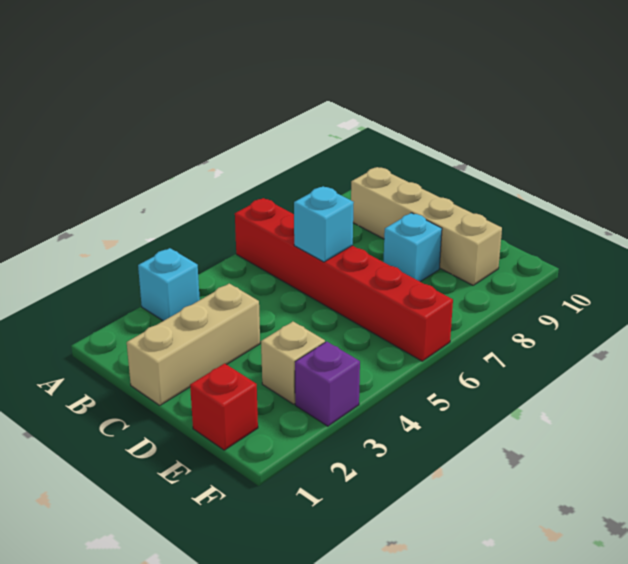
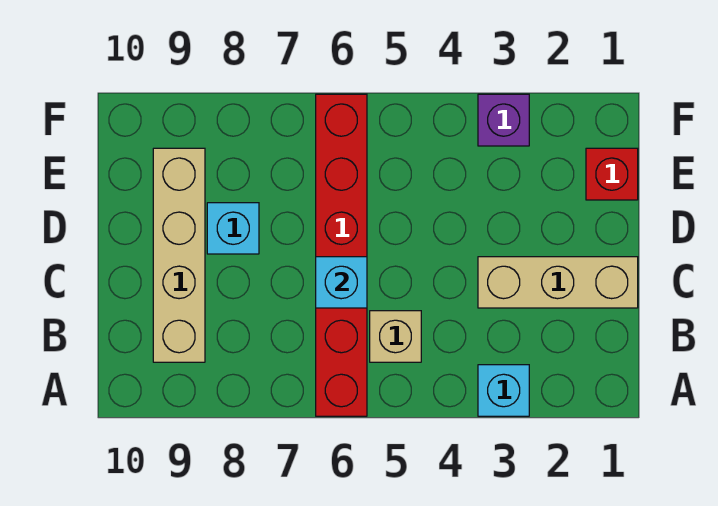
tan brick E3 level 1 -> tan brick B5 level 1

